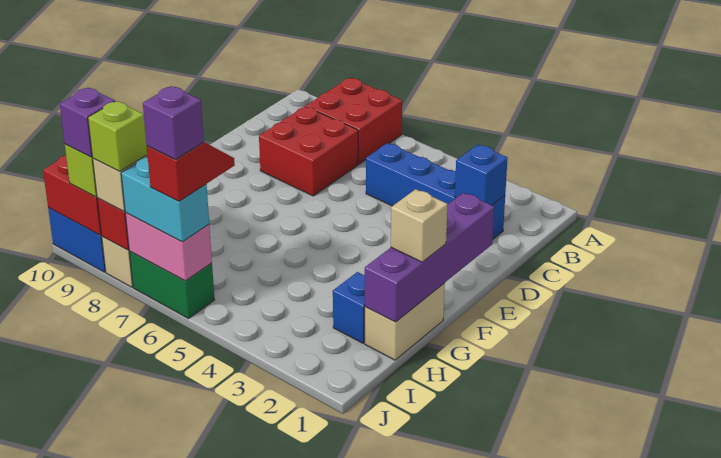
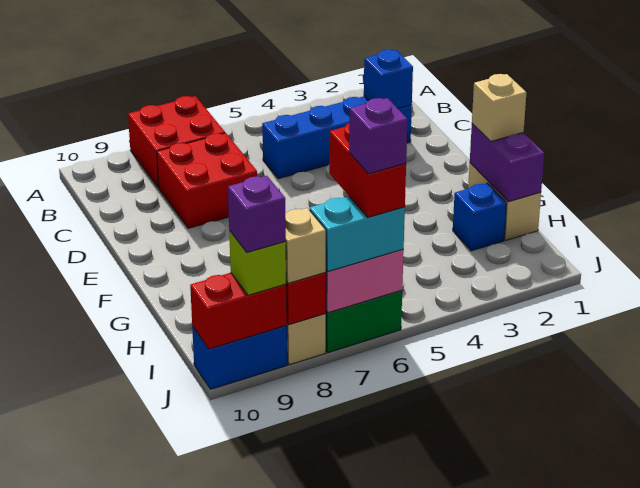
purple brick E1:H1 level 2 -> purple brick G1:H1 level 2
red slope I6:J6 level 4 top J -> red brick I6:J6 level 4
lime brick J8 level 4 -> none

